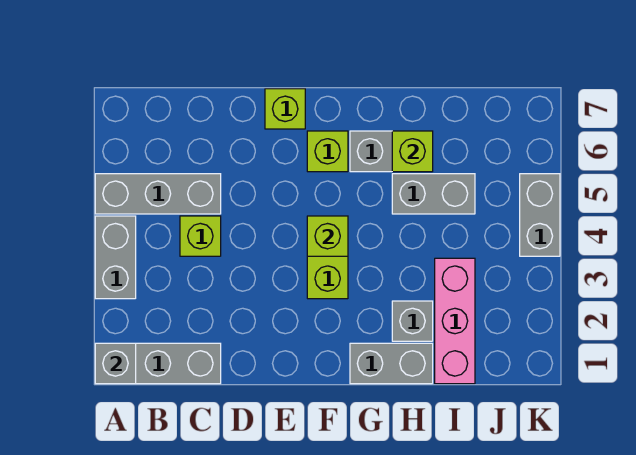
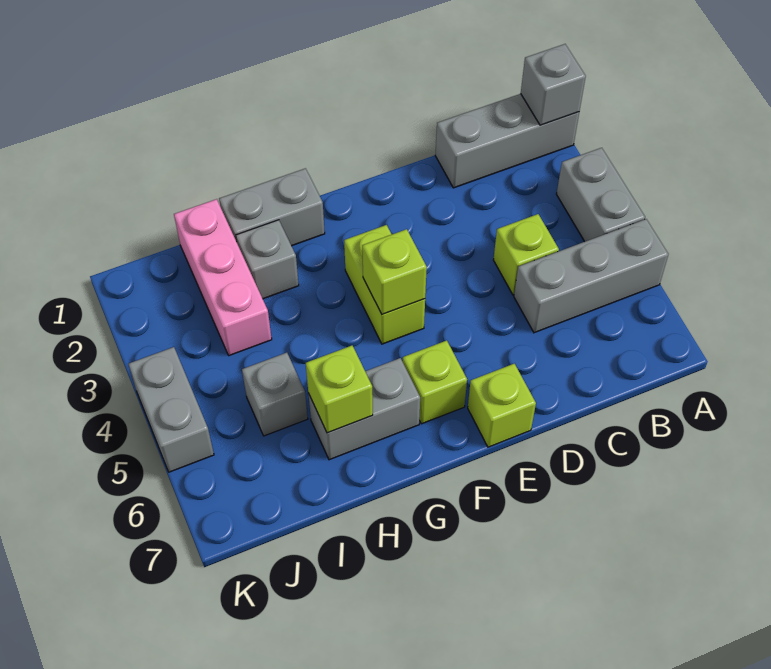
grey brick H5:I5 level 1 -> grey brick I5 level 1

